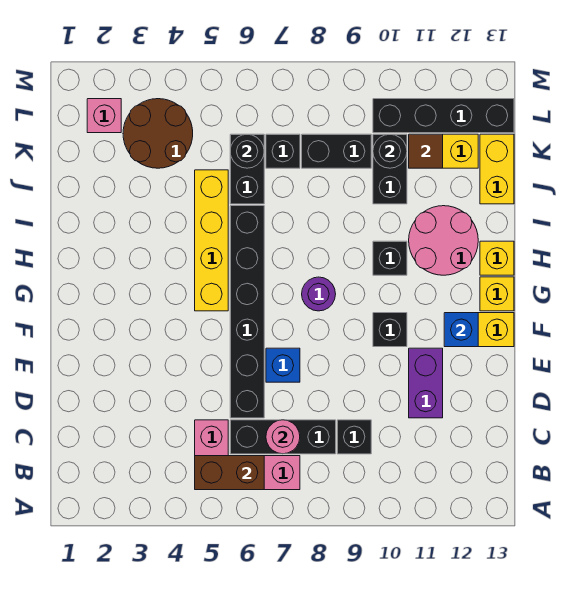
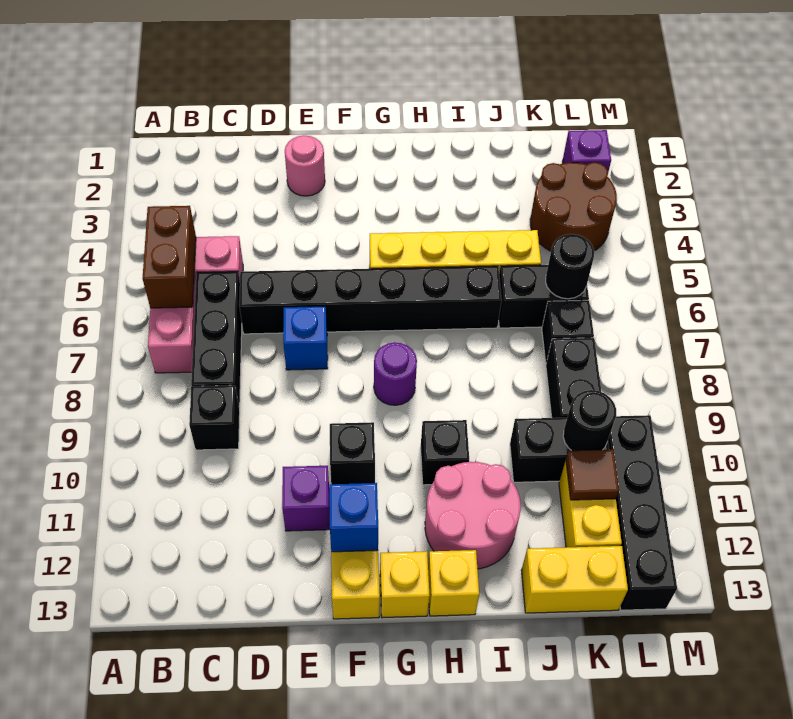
pink round brick C7 level 2 -> pink round brick E2 level 1
purple brick D11:E11 level 1 -> purple brick E11 level 1
pink brick L2 level 1 -> purple brick L2 level 1

